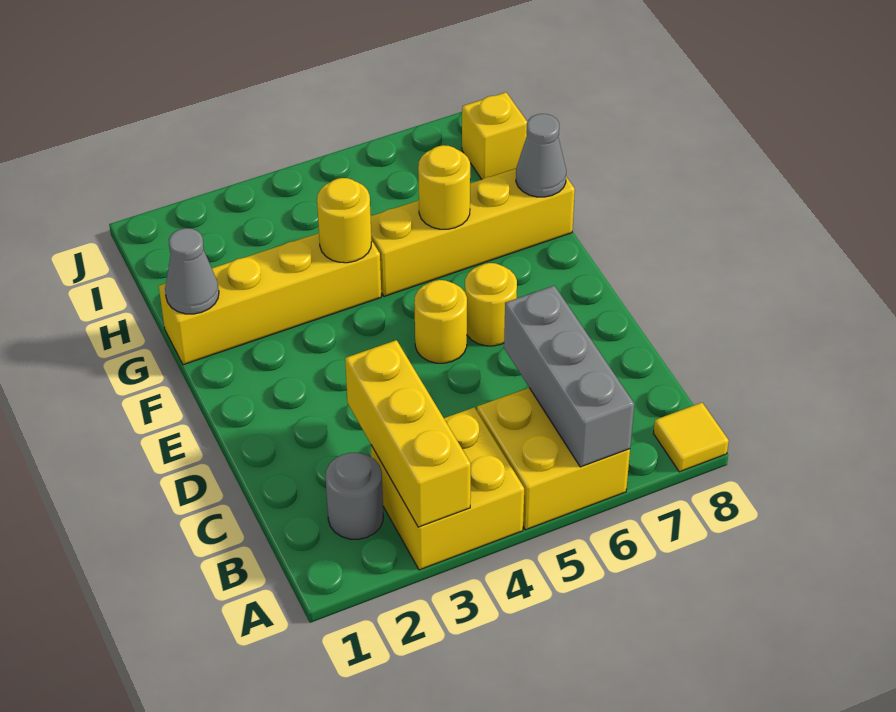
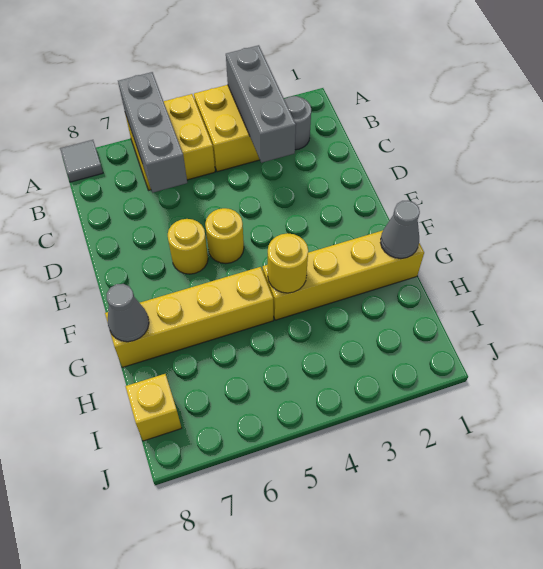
yellow brick A3:C3 level 2 -> grey brick A3:C3 level 2
yellow tile A8 level 1 -> grey tile A8 level 1
yellow round brick G6 level 2 -> none

